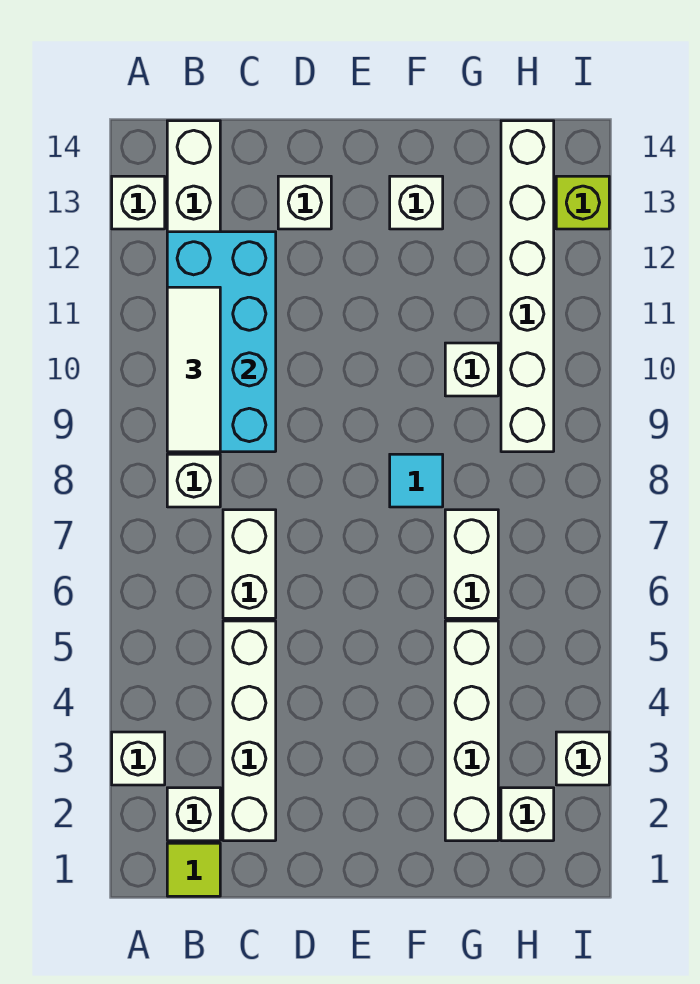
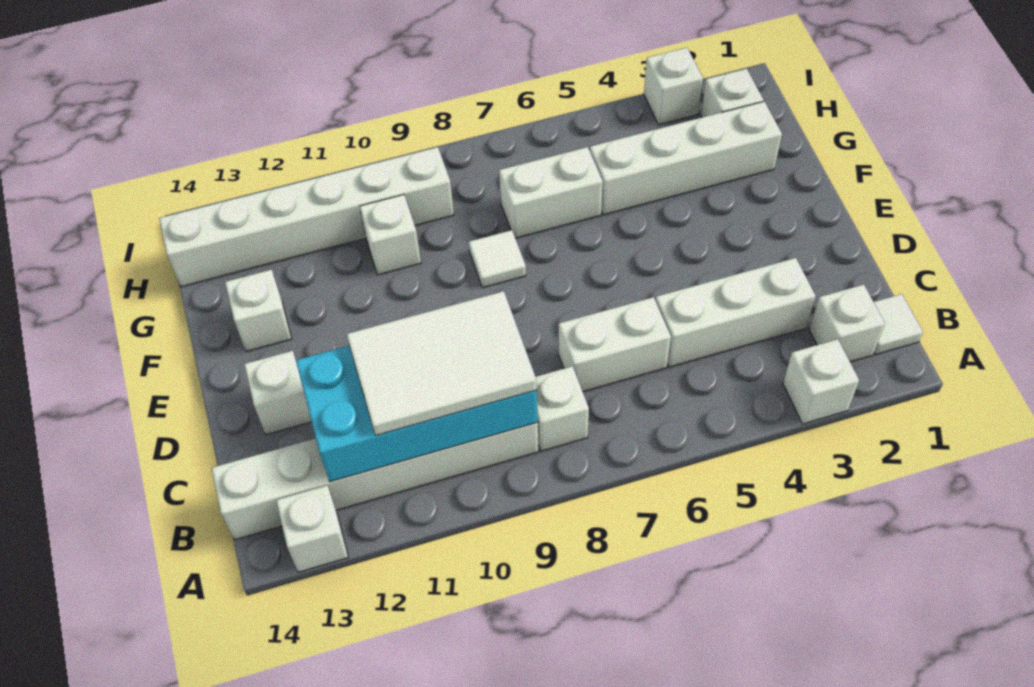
lime tile B1 level 1 -> white tile B1 level 1
white tile B9:B11 level 3 -> white tile B9:C11 level 3
white brick C2:C5 level 1 -> white brick C3:C5 level 1
cyan tile F8 level 1 -> white tile F8 level 1
lime brick I13 level 1 -> none

